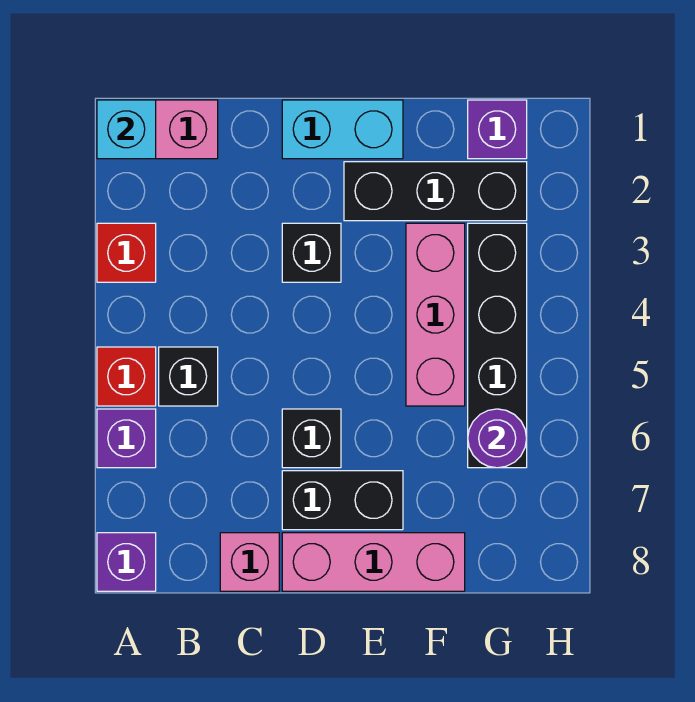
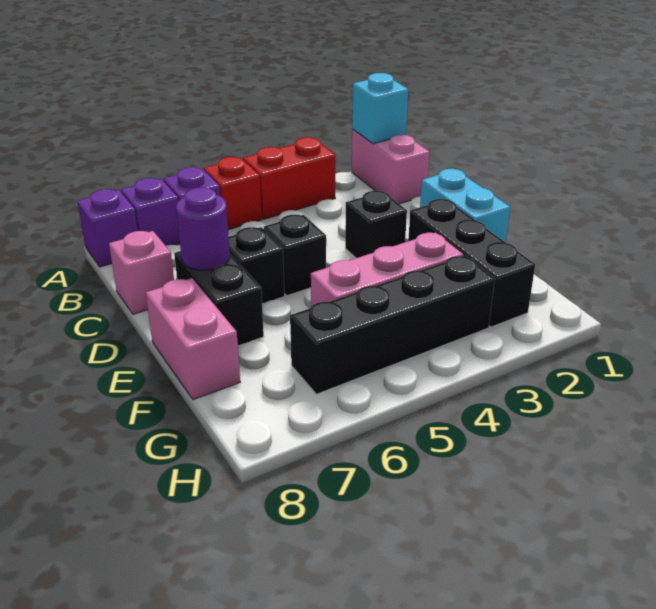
red brick A3 level 1 -> red brick A3:A4 level 1
black brick B5 level 1 -> black brick D5 level 1
pink brick D8:F8 level 1 -> pink brick E8:F8 level 1
purple brick G1 level 1 -> purple brick A7 level 1
purple round brick G6 level 2 -> purple round brick D7 level 2

